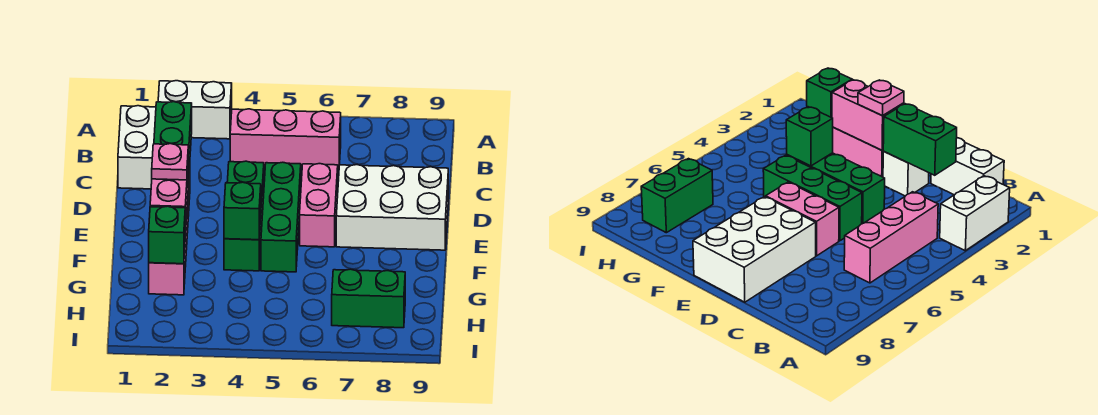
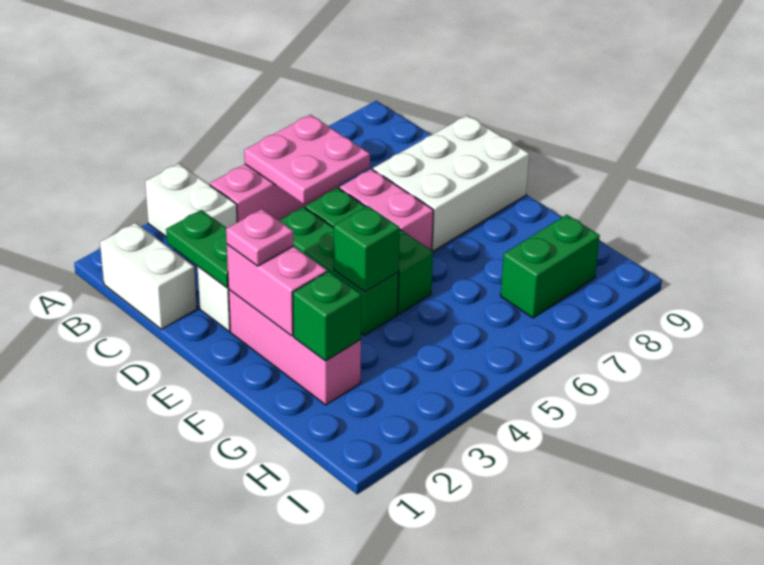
white brick A2:A3 level 1 -> white brick A3:B3 level 1
none -> pink plate B5:C6 level 2
green brick C2:D2 level 2 -> green plate C2:D2 level 2

